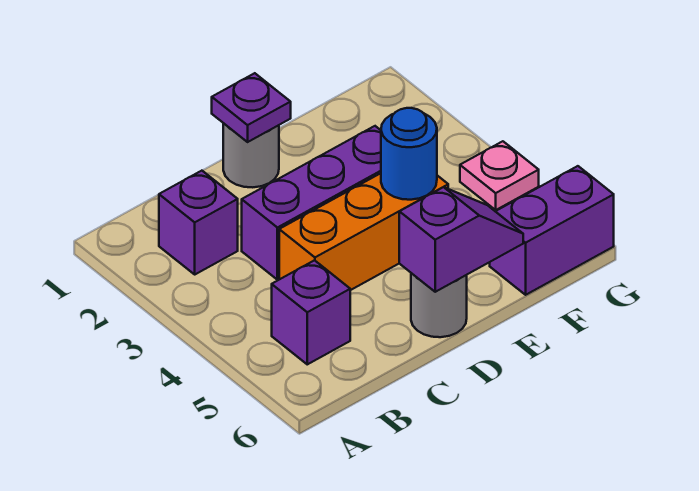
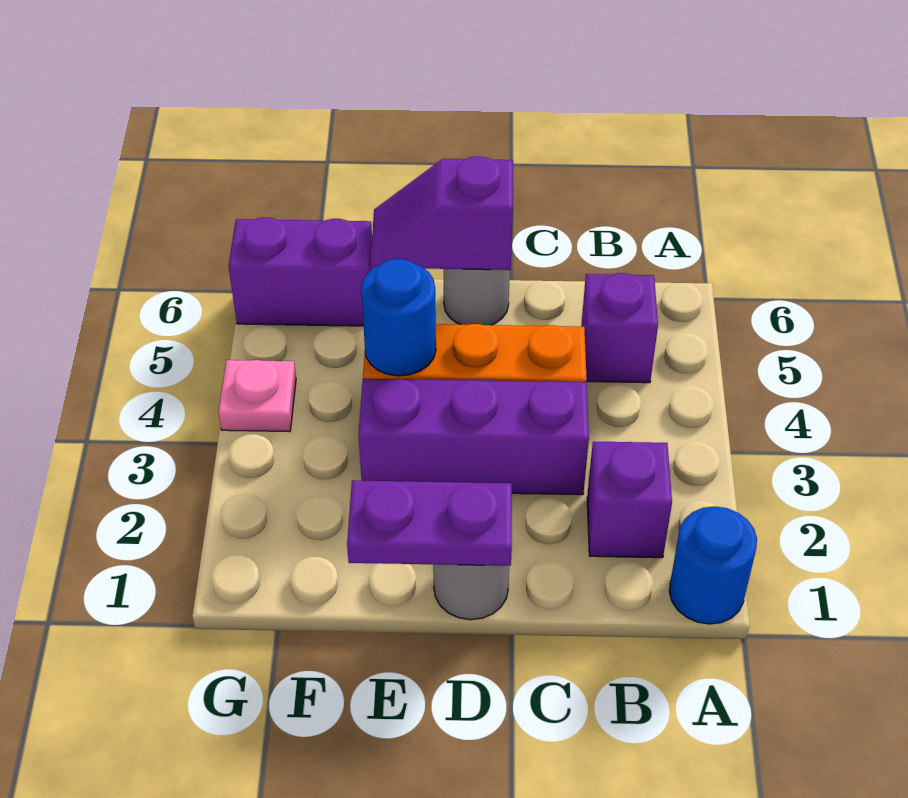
none -> blue round brick A1 level 1
purple plate D1 level 2 -> purple plate D1:E1 level 2

